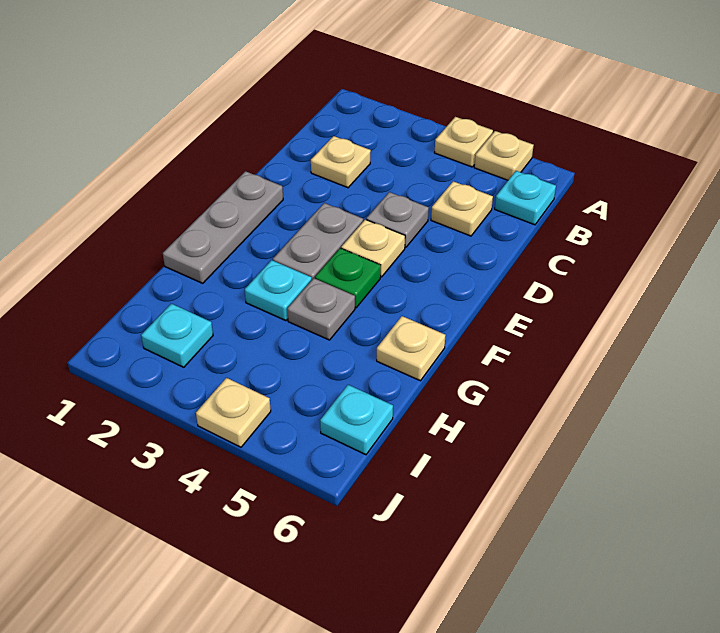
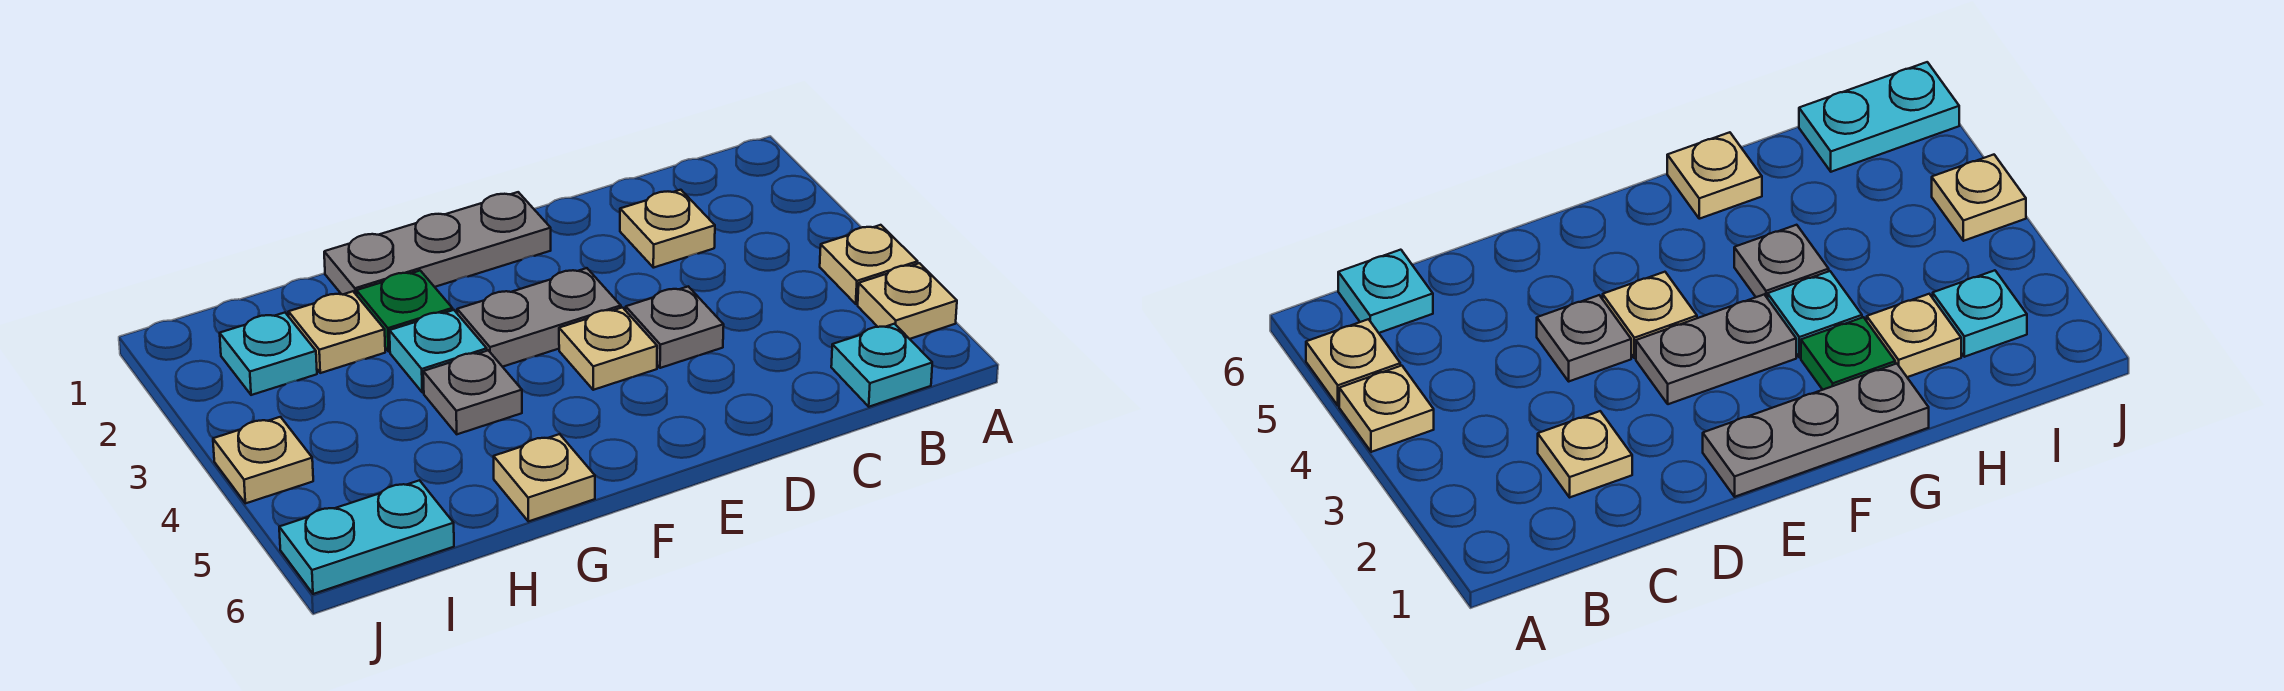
tan plate C5 level 1 -> tan plate H2 level 1
green plate F4 level 1 -> green plate G2 level 1
cyan plate I6 level 1 -> cyan plate I6:J6 level 1

